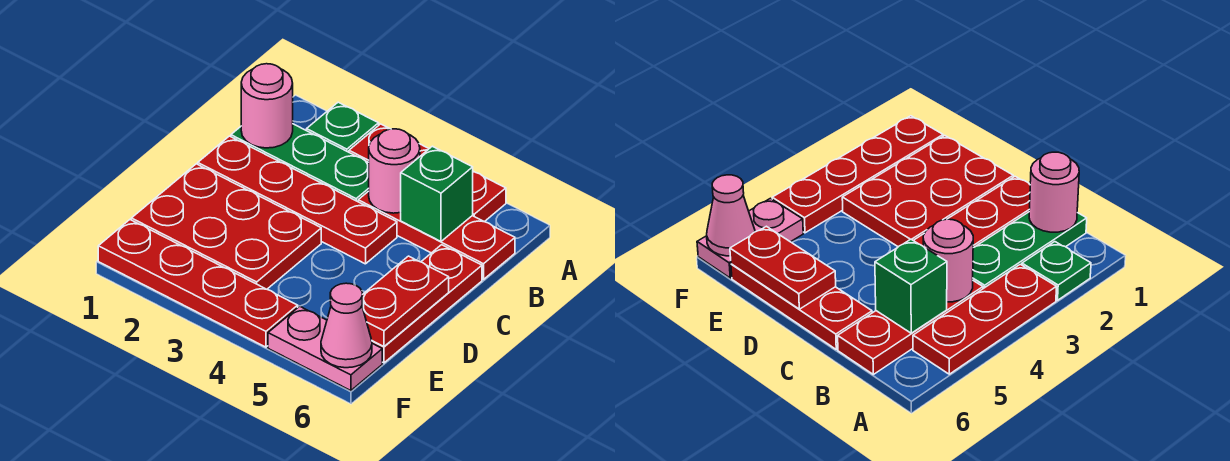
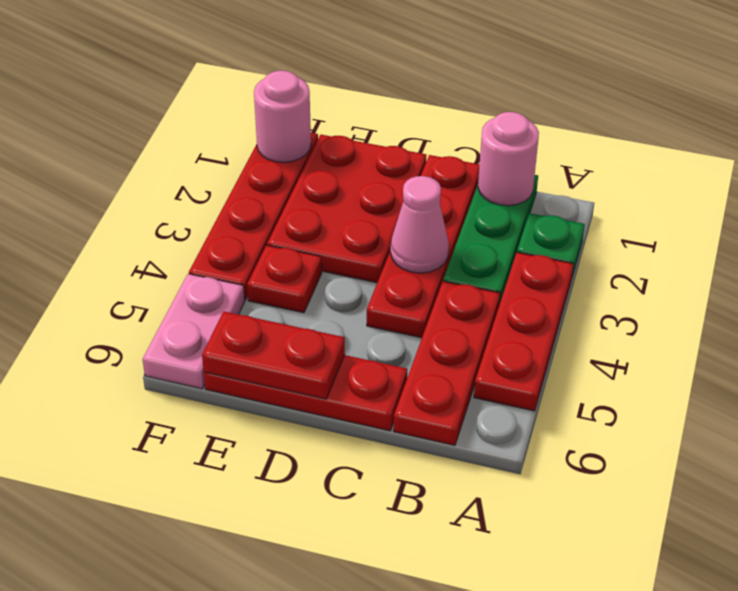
pink round brick B4 level 2 -> pink round brick F1 level 2
green brick B5 level 2 -> none
none -> red plate E4 level 1
pink cone F6 level 2 -> pink cone C3 level 2

